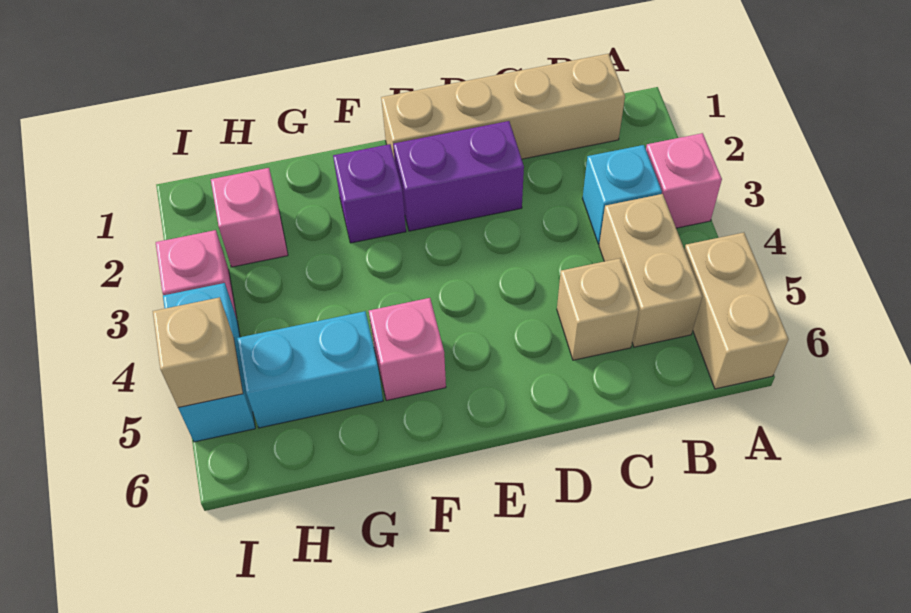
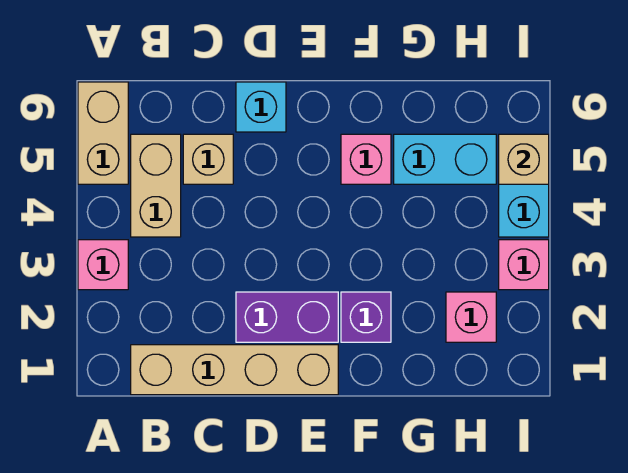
cyan brick B3 level 1 -> cyan brick D6 level 1

